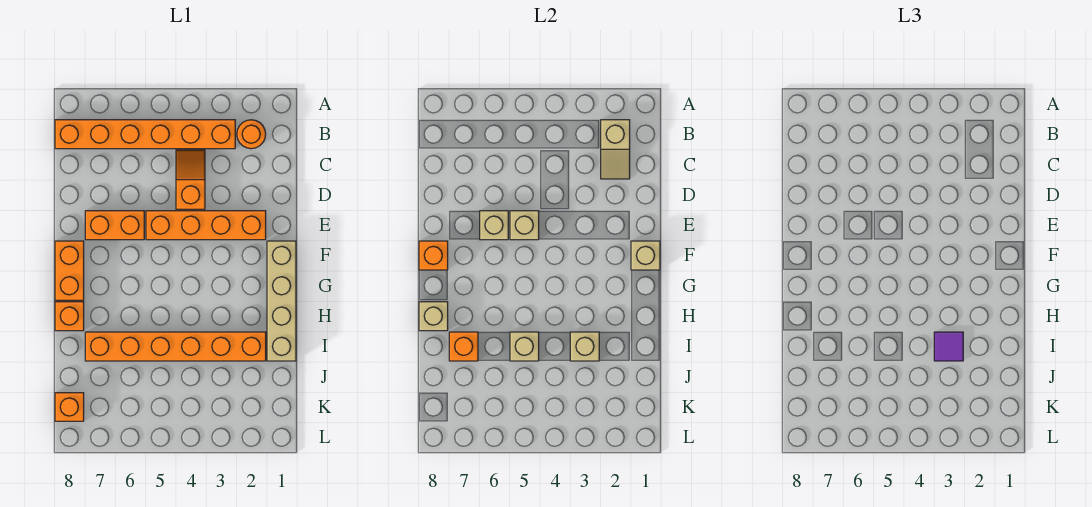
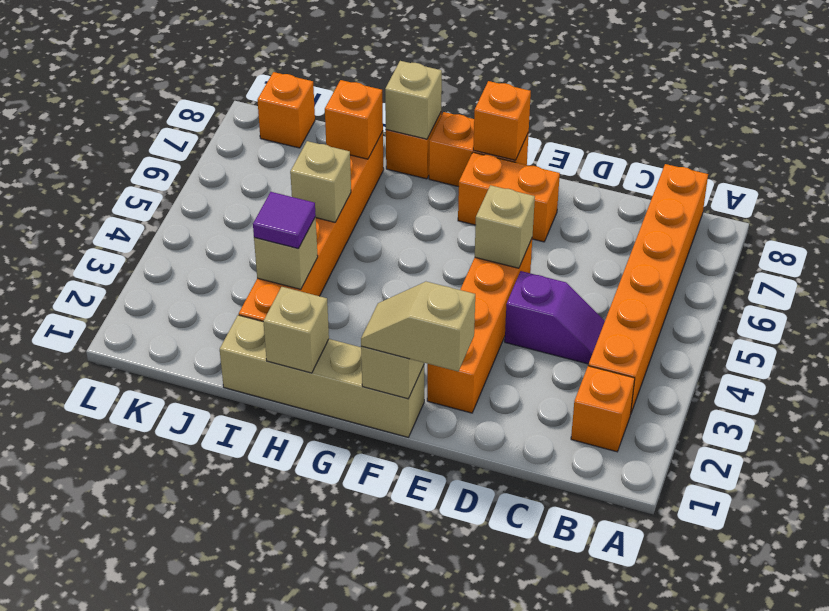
orange round brick B2 level 1 -> orange brick B2 level 1
tan slope B2:C2 level 2 top B -> tan slope E1:F1 level 3 top E
orange slope C4:D4 level 1 top D -> purple slope C4:D4 level 1 top D
orange brick E6:E7 level 1 -> orange brick E7:F7 level 1
tan brick E6 level 2 -> tan brick H1 level 2

